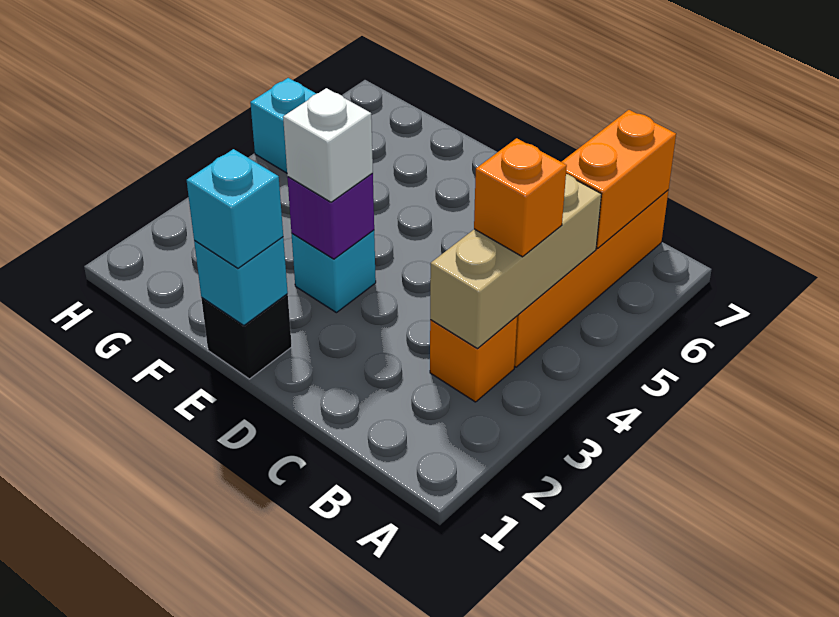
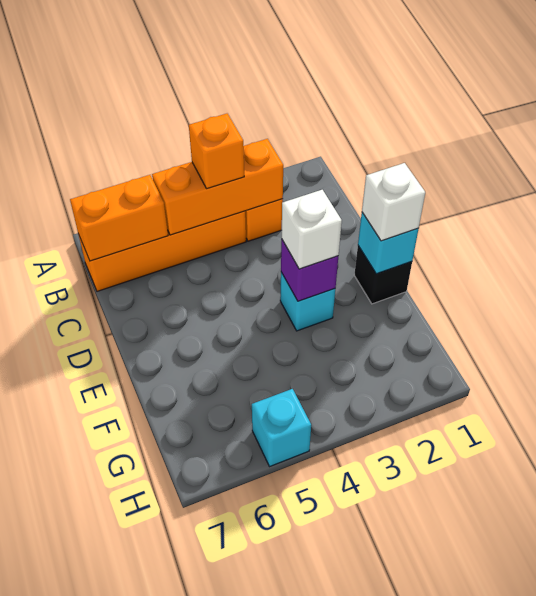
tan brick B3:B5 level 2 -> orange brick B3:B5 level 2
cyan brick E1 level 3 -> white brick E1 level 3

